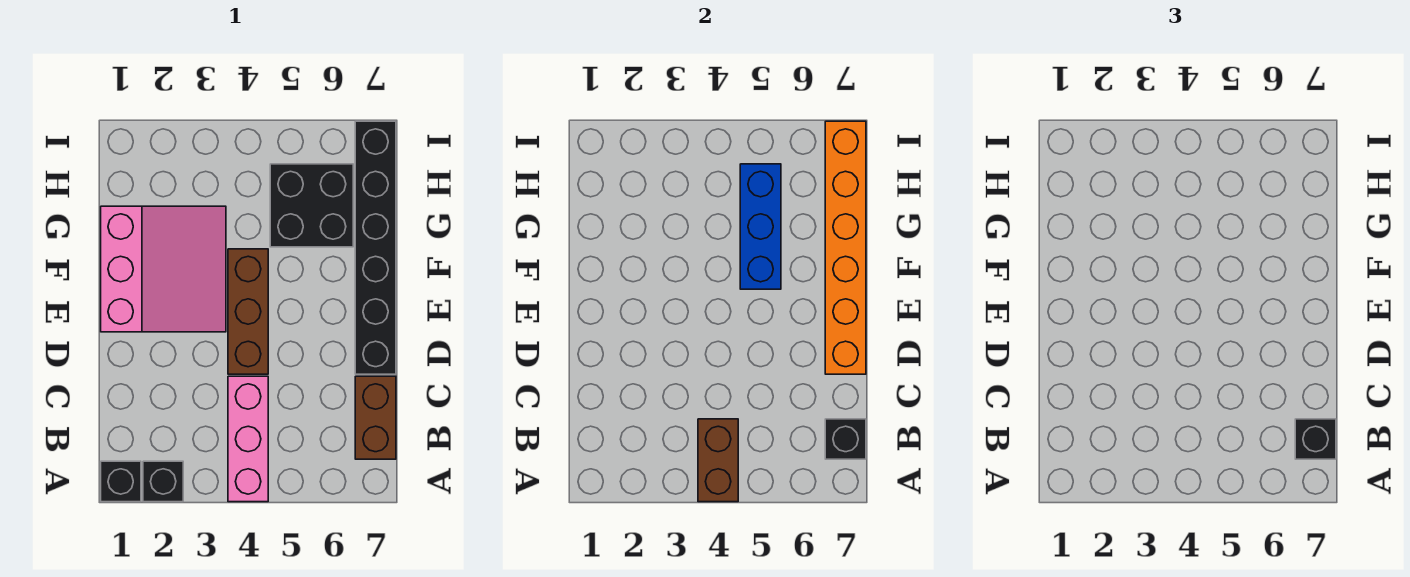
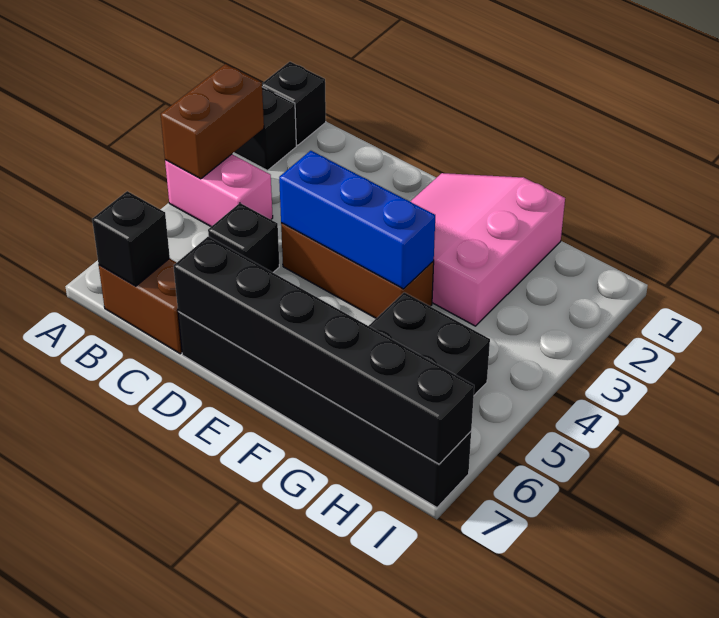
pink brick A4:C4 level 1 -> pink brick A4:B4 level 1
brown brick A4:B4 level 2 -> brown brick A3:A4 level 2
black brick B7 level 3 -> black brick C5 level 1
orange brick D7:I7 level 2 -> black brick D7:I7 level 2
pink slope E1:G3 level 1 top 1 -> pink slope E1:G3 level 1 top G
blue brick F5:H5 level 2 -> blue brick D4:F4 level 2

